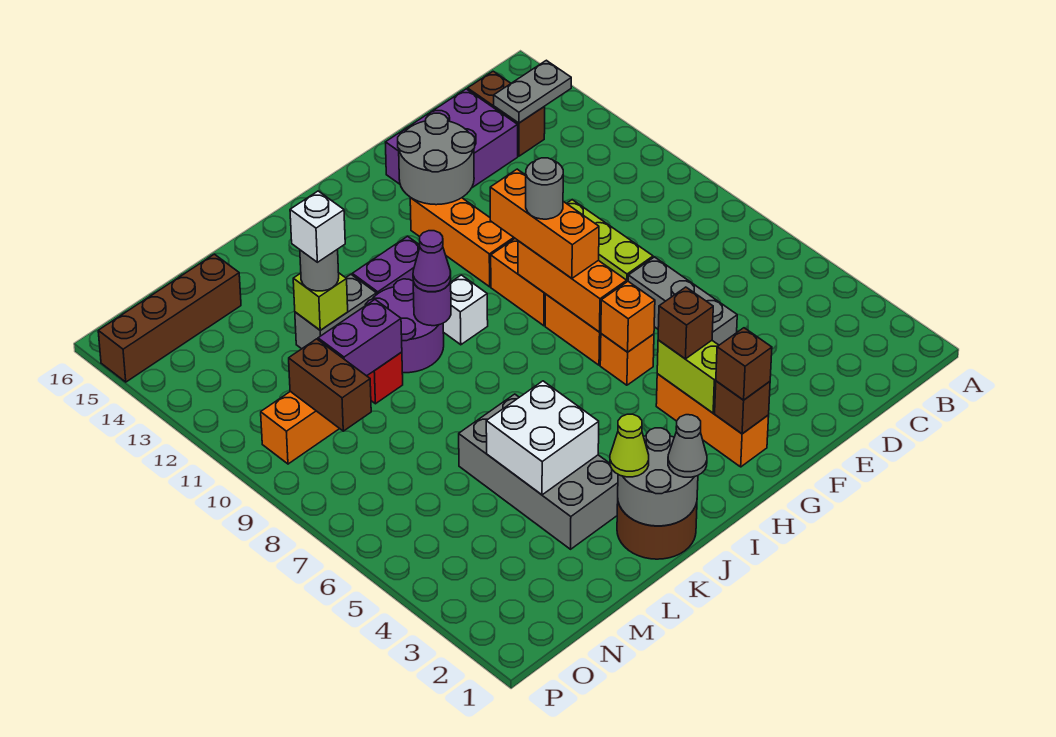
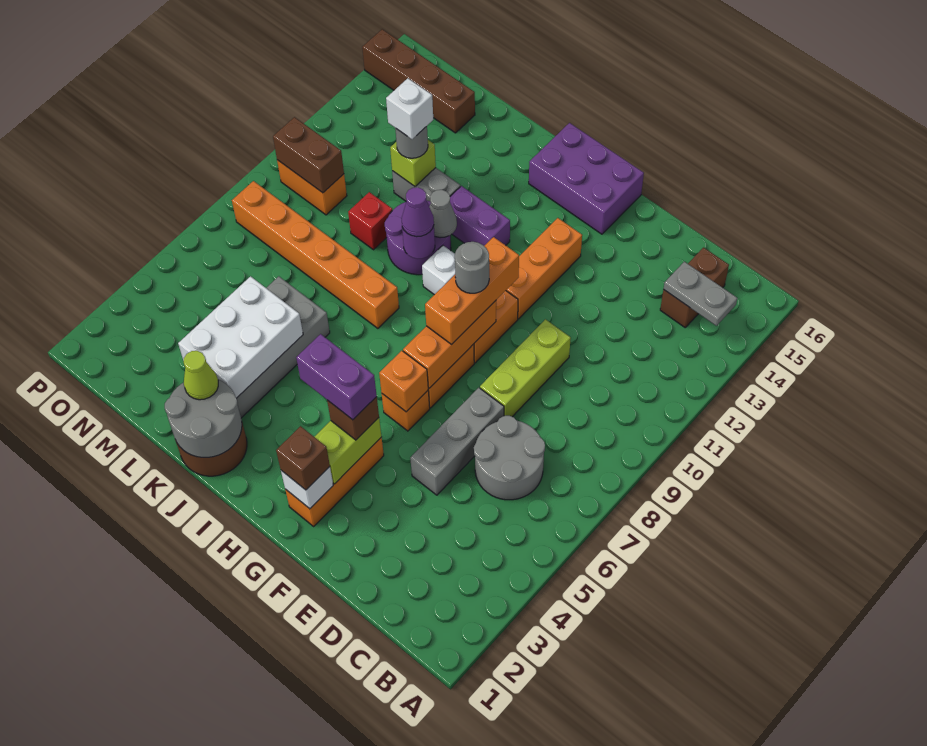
purple brick D14:F15 level 1 -> purple brick G15:I16 level 1
grey round brick F13:G14 level 2 -> grey round brick C6:D7 level 1
brown brick G2 level 2 -> white brick G2 level 2
grey cone J1 level 3 -> grey cone J11 level 2
none -> orange brick J8:O8 level 1
white brick K4:L5 level 2 -> white brick K3:L5 level 2
purple brick L10:M10 level 2 -> purple brick G4:H4 level 4
brown brick N9:N10 level 2 -> brown brick N10:O10 level 2

